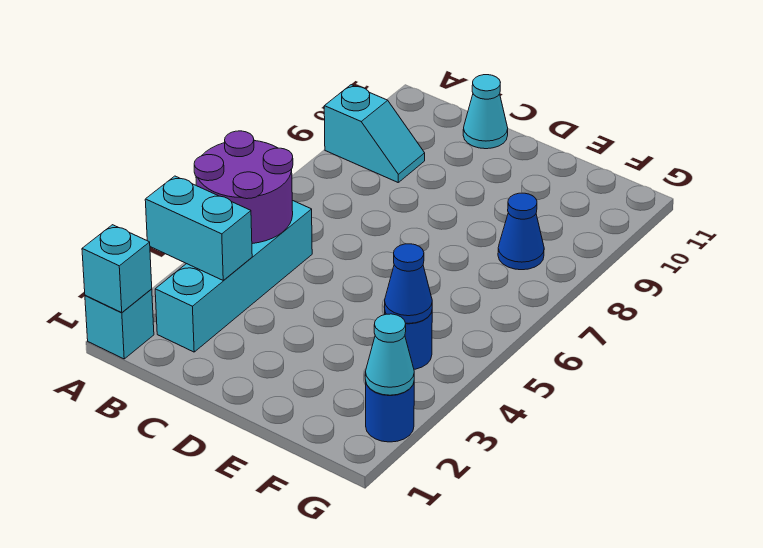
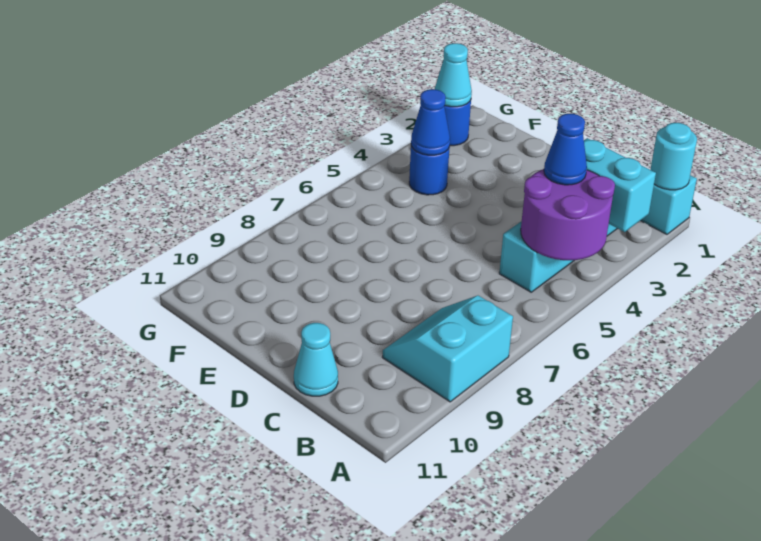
cyan brick A1 level 2 -> cyan round brick A1 level 2
cyan slope A9:B9 level 1 top A -> cyan slope A8:B9 level 1 top A
blue cone F8 level 1 -> blue cone B4 level 3

